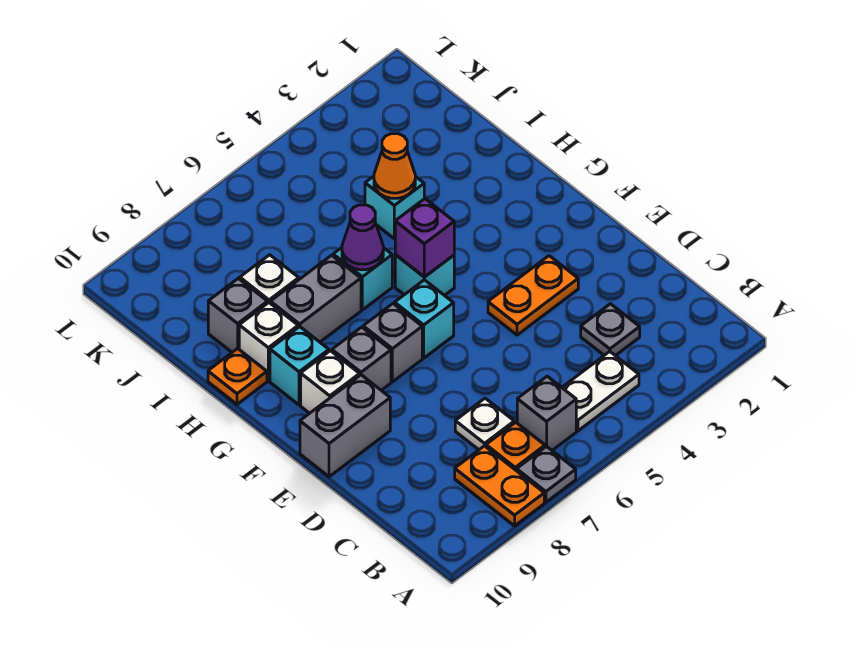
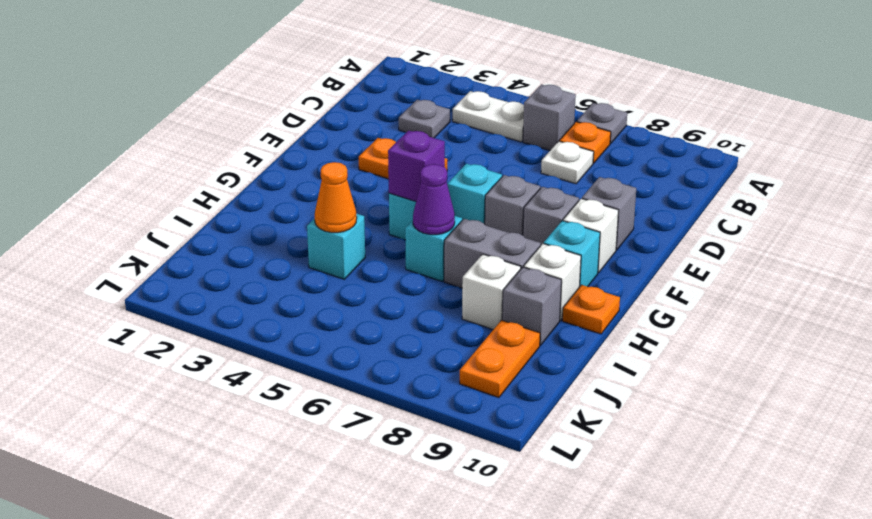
orange plate A8:B8 level 1 -> orange plate J9:K9 level 1
grey brick E9:E10 level 1 -> grey brick E9 level 1

